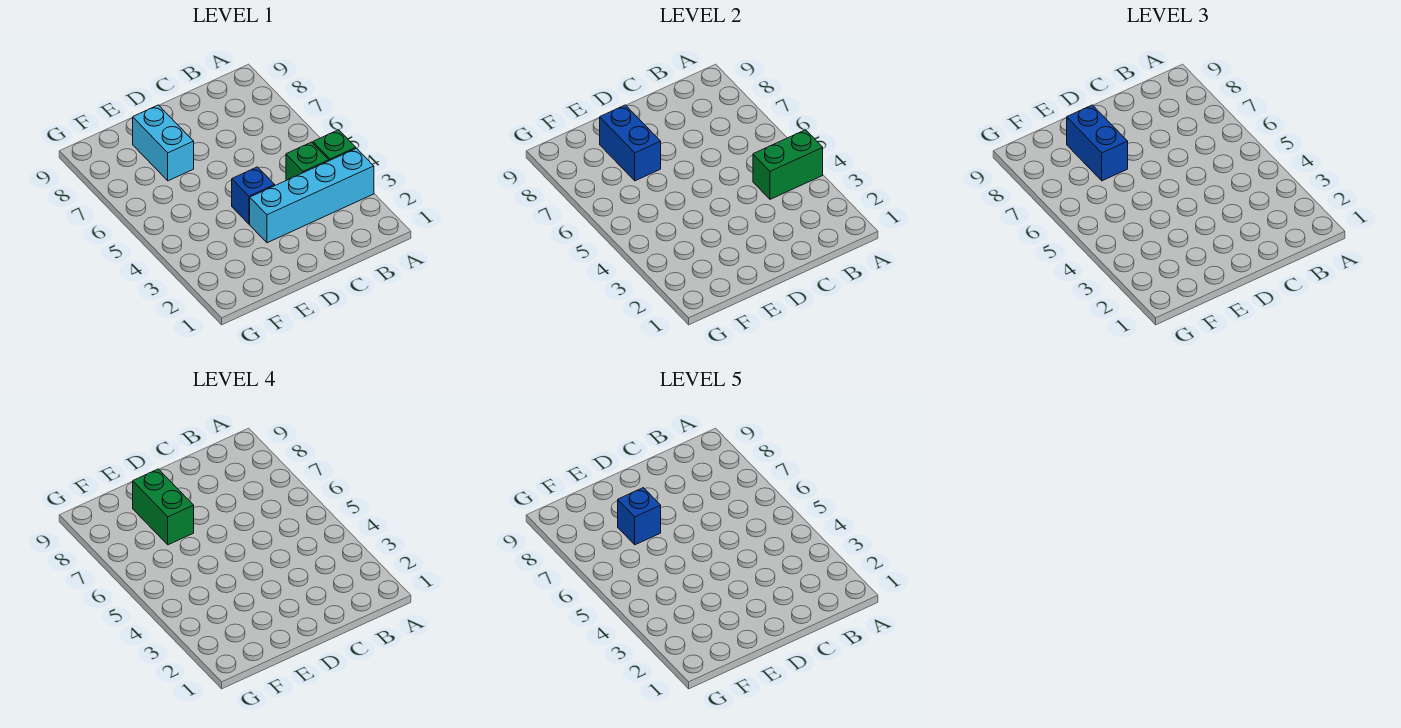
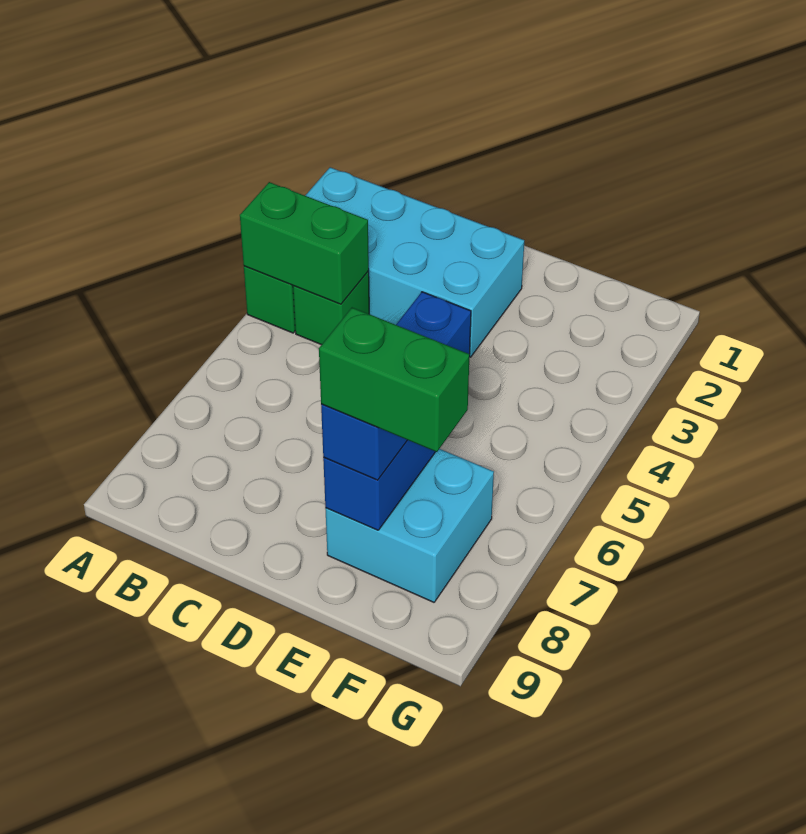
cyan brick A3:D3 level 1 -> cyan brick A2:D3 level 1
cyan brick E7:E8 level 1 -> cyan brick E7:F8 level 1
green brick E7:E8 level 4 -> green brick E8:F8 level 4
blue brick E7 level 5 -> none

